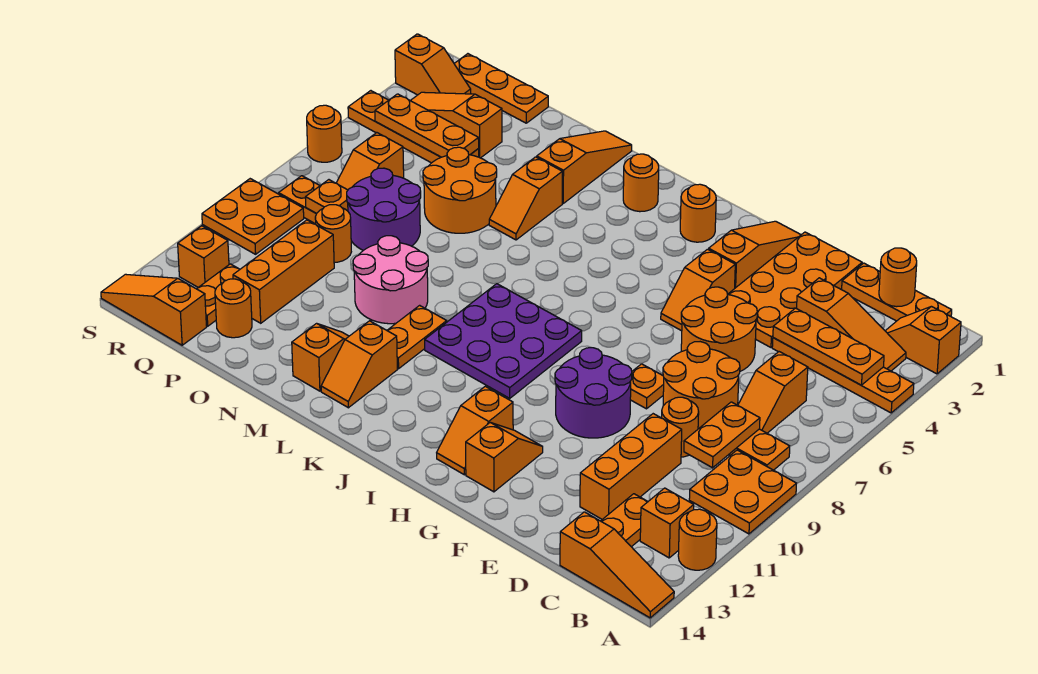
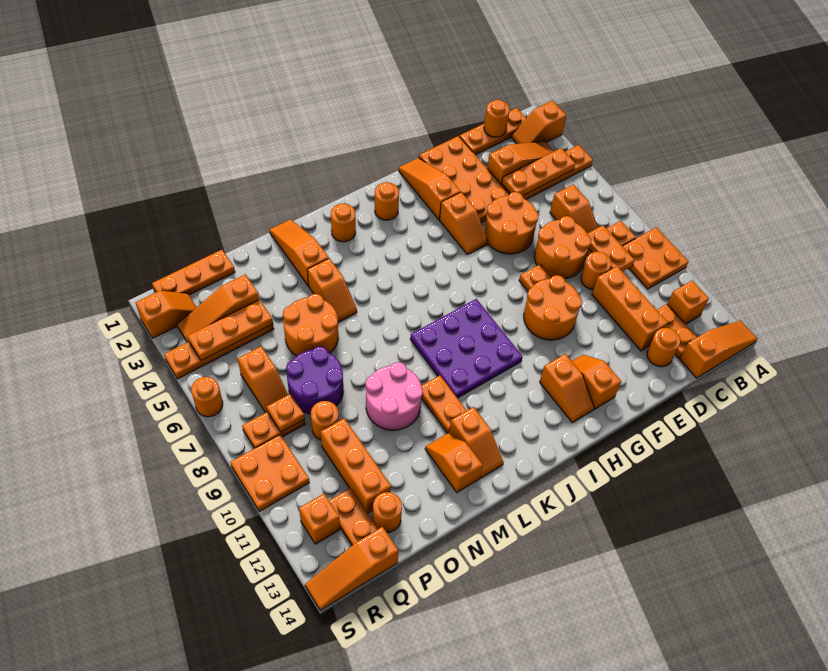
orange round brick A12 level 1 -> orange round brick D13 level 1
purple round brick F9:G10 level 1 -> orange round brick F9:G10 level 1

